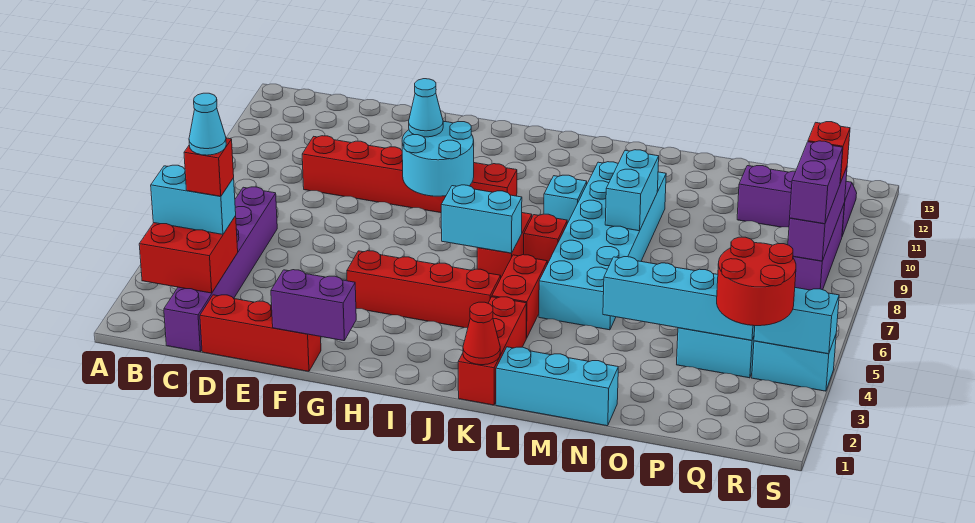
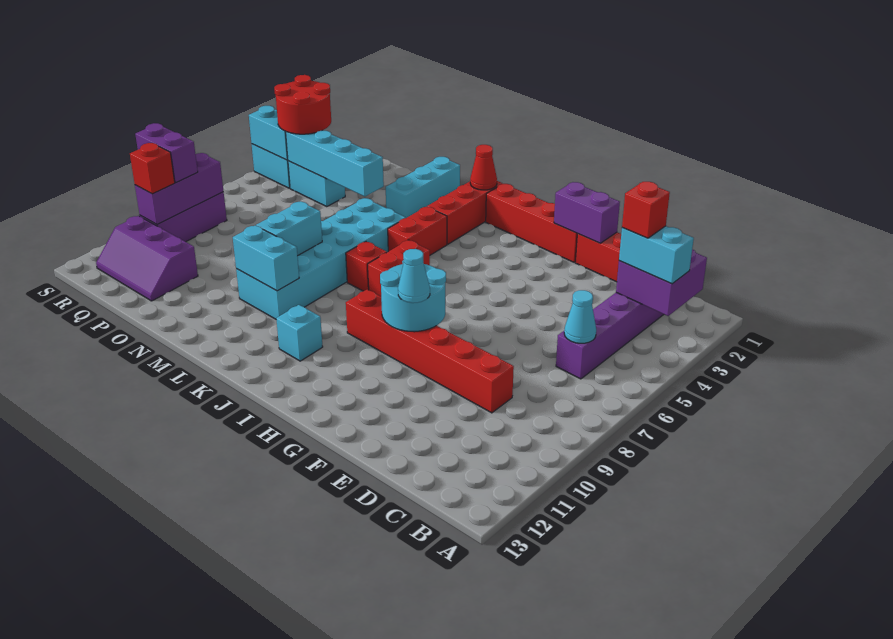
red brick B2:C3 level 2 -> purple brick B2:C3 level 2
cyan cone C3 level 5 -> cyan cone C6 level 2
red brick G4:J4 level 1 -> red brick G1:J1 level 1
cyan brick I6:J6 level 2 -> cyan brick L10:M10 level 2
cyan brick K9 level 1 -> cyan brick J11 level 1
cyan brick L1:N1 level 1 -> cyan brick M1:M3 level 1
purple brick R8:R9 level 3 -> purple brick R9:S9 level 3

